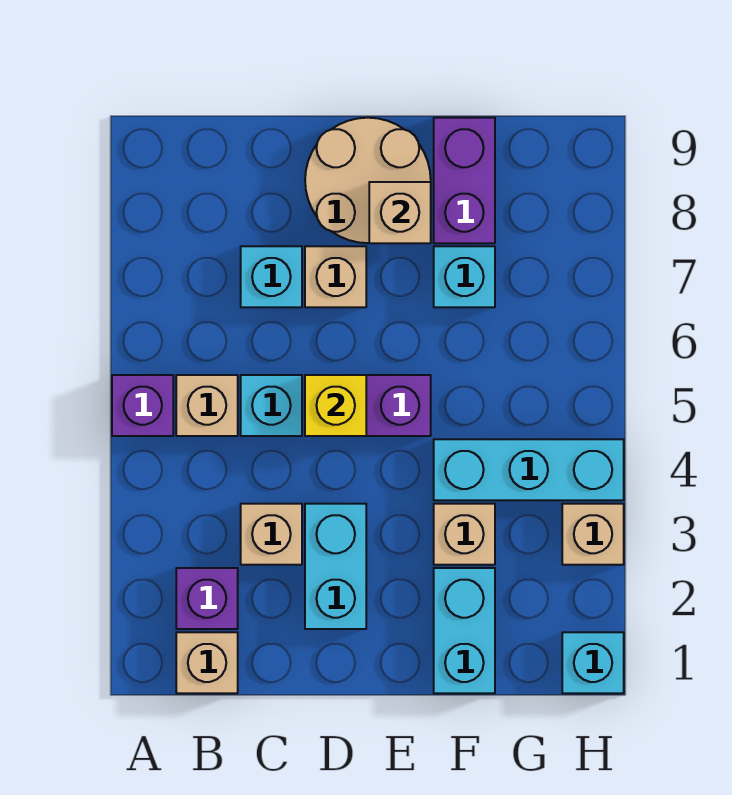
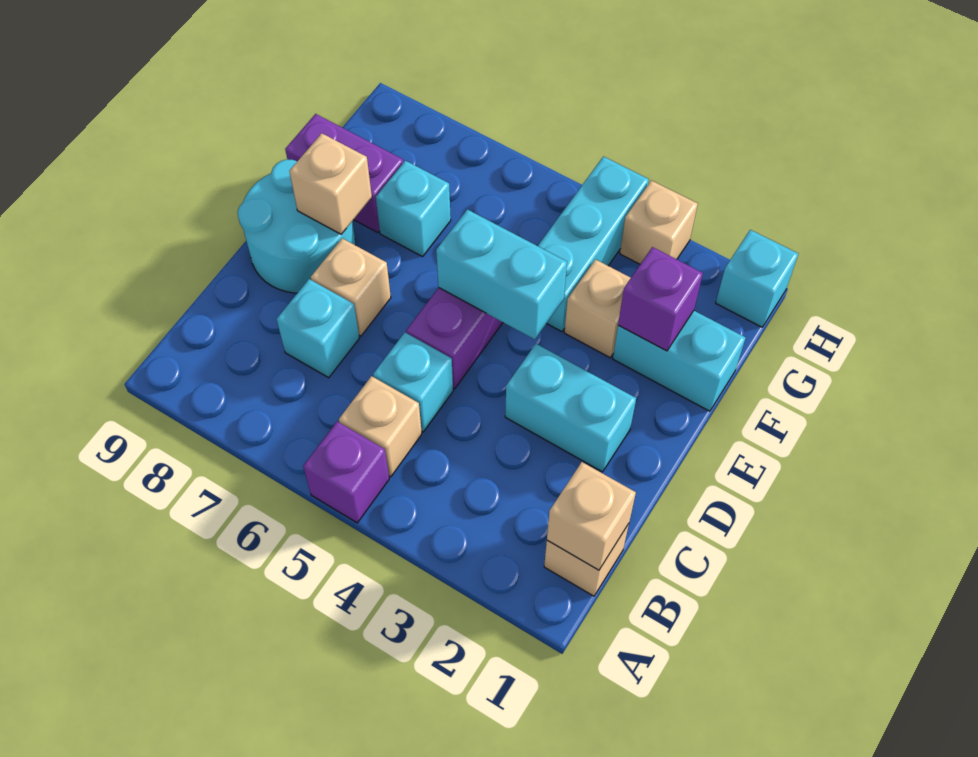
purple brick B2 level 1 -> purple brick F2 level 2
tan brick C3 level 1 -> tan brick B1 level 2
yellow brick D5 level 2 -> none
tan round brick D8:E9 level 1 -> cyan round brick D8:E9 level 1
none -> cyan brick E4:E5 level 2

